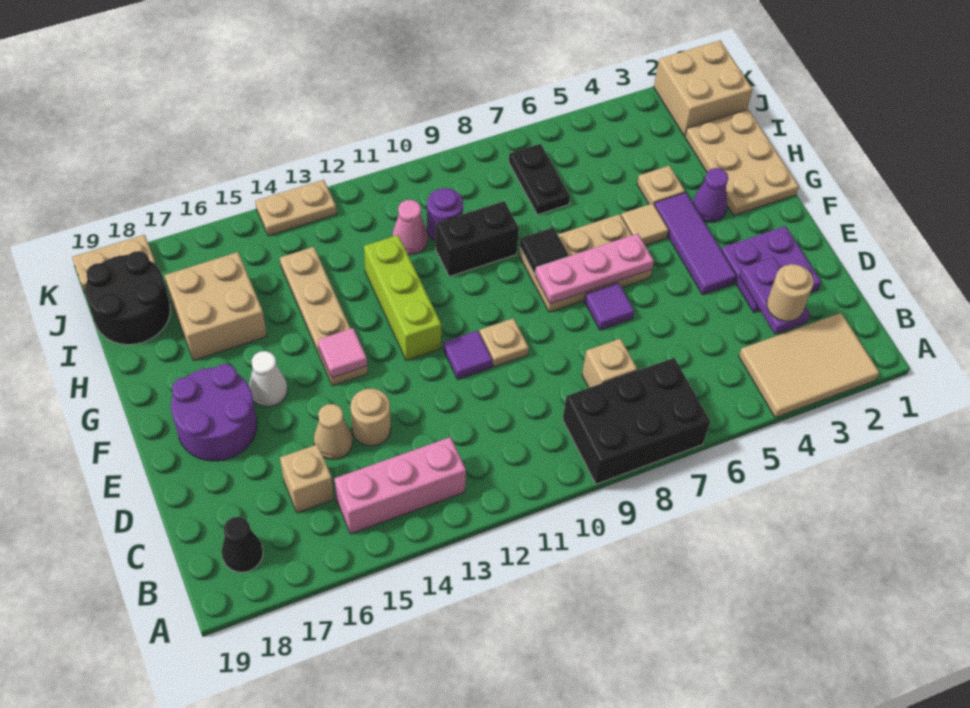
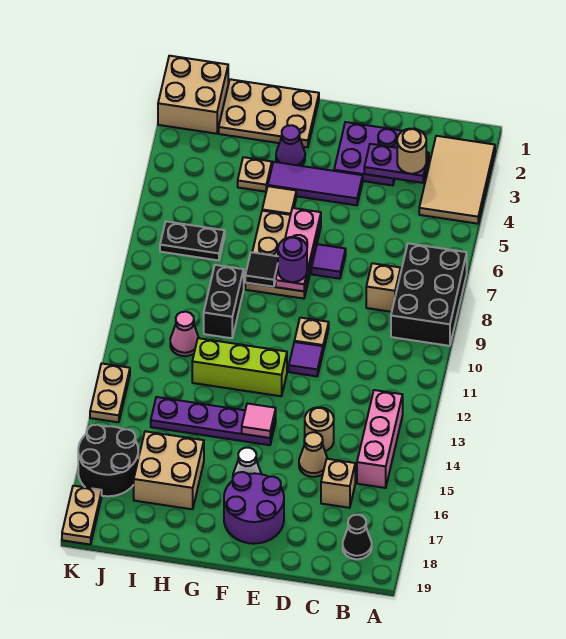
tan plate F14:I14 level 1 -> purple plate F14:I14 level 1
purple round brick I10 level 1 -> purple round brick F8 level 3
black round brick I18:J19 level 1 -> black round brick J16:K17 level 1

